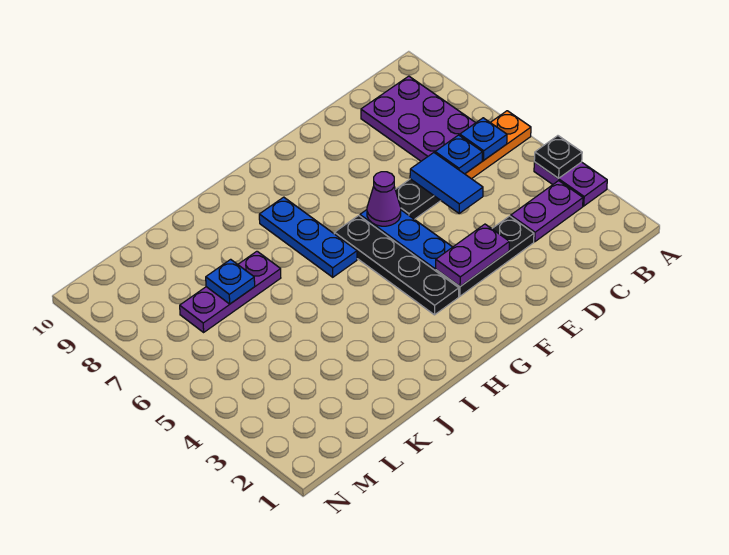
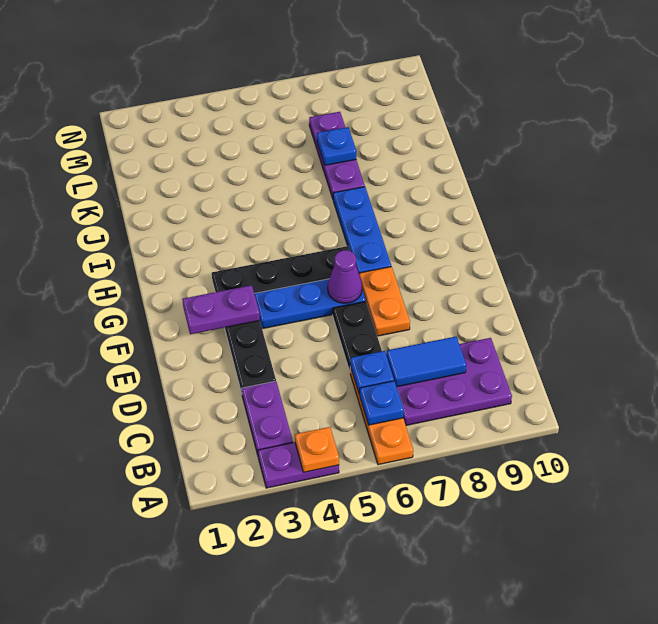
black plate A4 level 2 -> orange plate A4 level 2
blue tile D5:D6 level 2 -> blue tile C7:C8 level 2
purple plate E3:F3 level 2 -> purple plate F2:F3 level 2
none -> orange plate E7:F7 level 1
blue plate H6:H8 level 1 -> blue plate G7:I7 level 1

